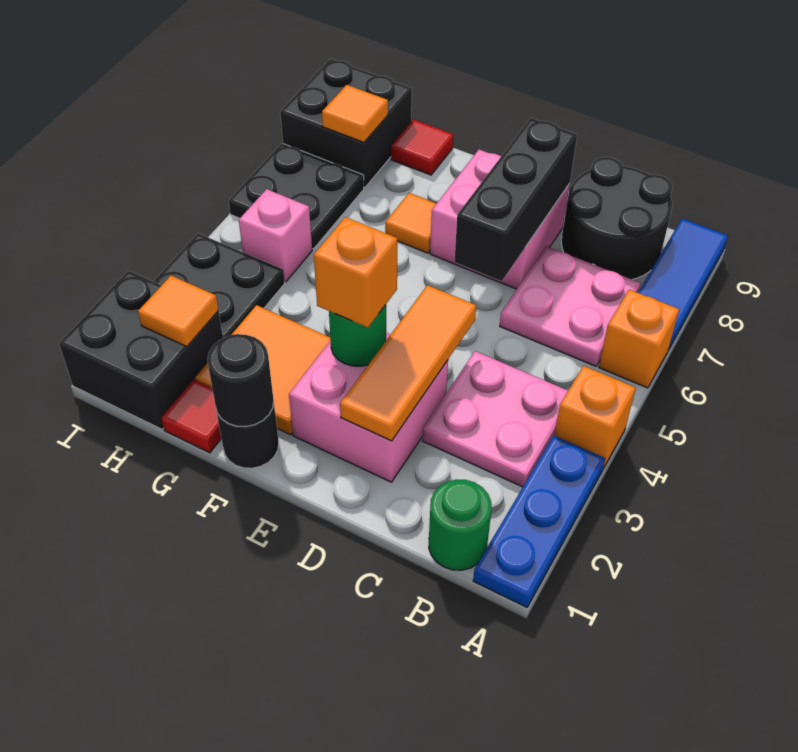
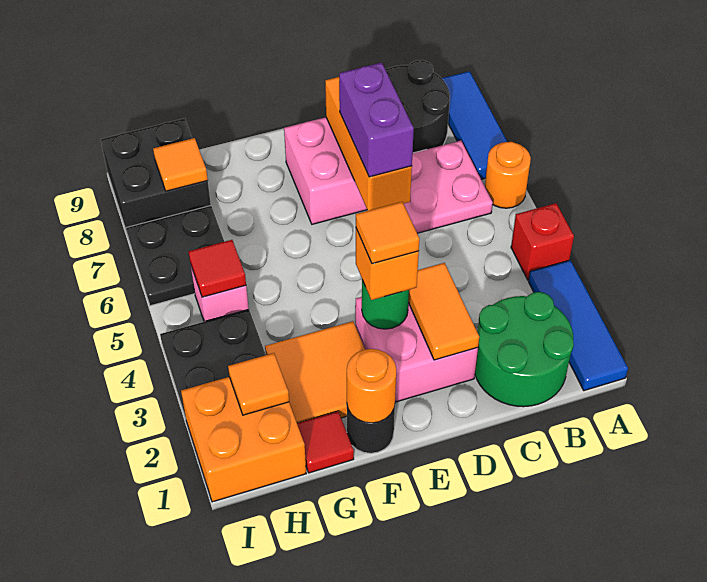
blue plate A1:A3 level 1 -> blue tile A1:A3 level 1
orange brick A4 level 1 -> red brick A4 level 1
orange brick A6 level 1 -> orange round brick A6 level 1
green round brick B1 level 1 -> green round brick B1:C2 level 1
pink plate B3:C4 level 1 -> none
orange tile D2:D4 level 2 -> orange tile D2:D3 level 2
black brick D6:D8 level 2 -> orange brick D6:D8 level 2
none -> purple brick D6:D7 level 3
black round brick F1 level 2 -> orange round brick F1 level 2
orange tile F7 level 1 -> orange tile E3 level 4
red tile G9 level 1 -> red tile H5 level 2
black brick H1:I2 level 1 -> orange brick H1:I2 level 1

